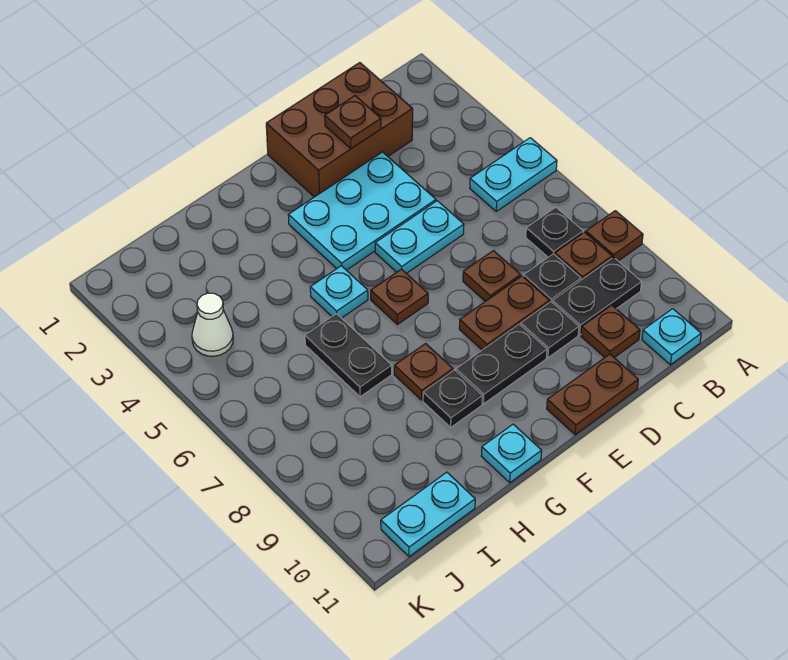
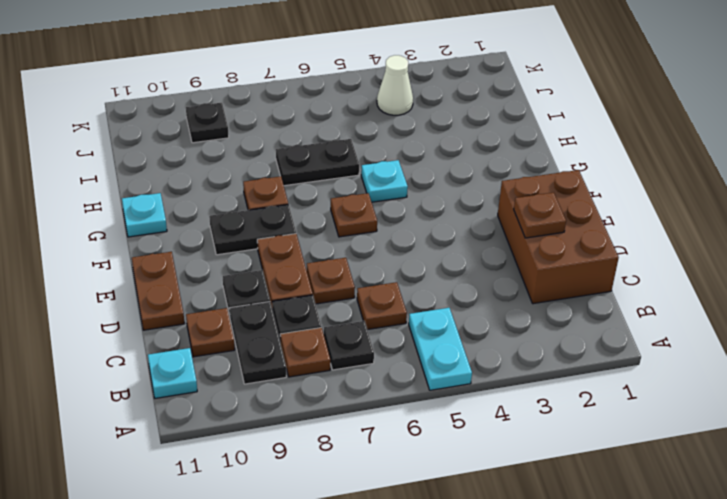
brown plate A8 level 1 -> brown plate C6 level 1
cyan plate D3:F4 level 1 -> none
cyan plate D5:E5 level 1 -> none
black plate E9:F9 level 1 -> black plate F8:F9 level 1
black plate G9 level 1 -> black plate J9 level 1
cyan plate I11:J11 level 1 -> none

